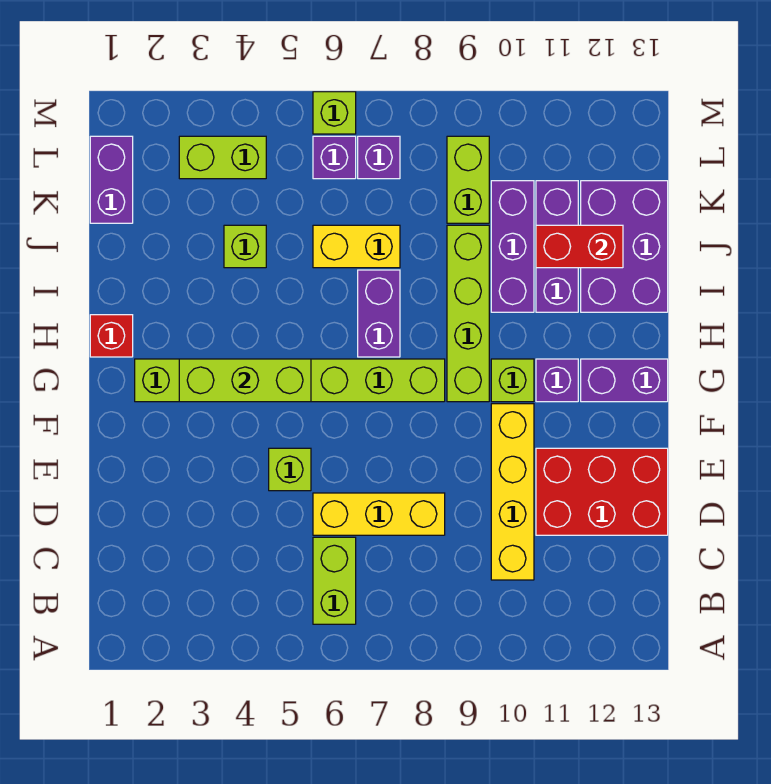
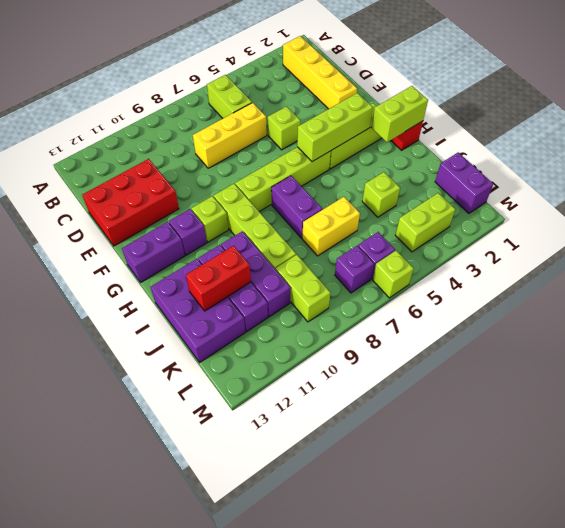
yellow brick C10:F10 level 1 -> yellow brick B2:E2 level 1
none -> lime brick H1:H2 level 2

